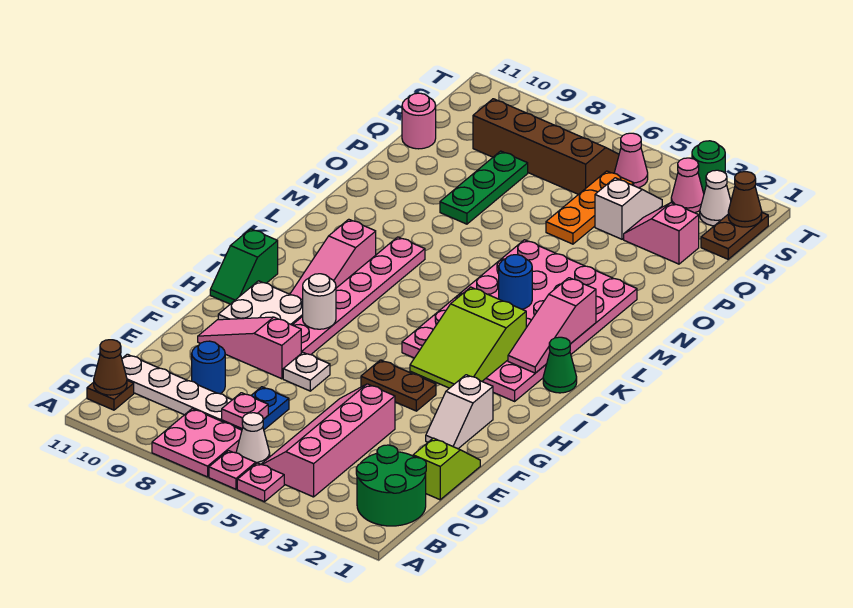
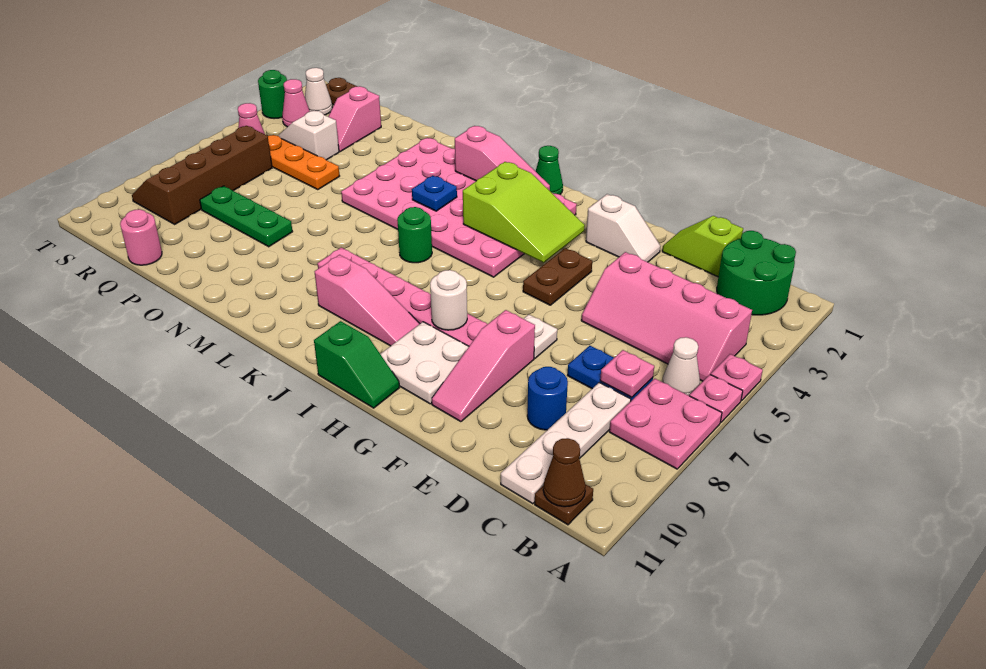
none -> green round brick K6 level 1
blue round brick L4 level 2 -> blue plate L4 level 2
brown cone S1 level 2 -> none

